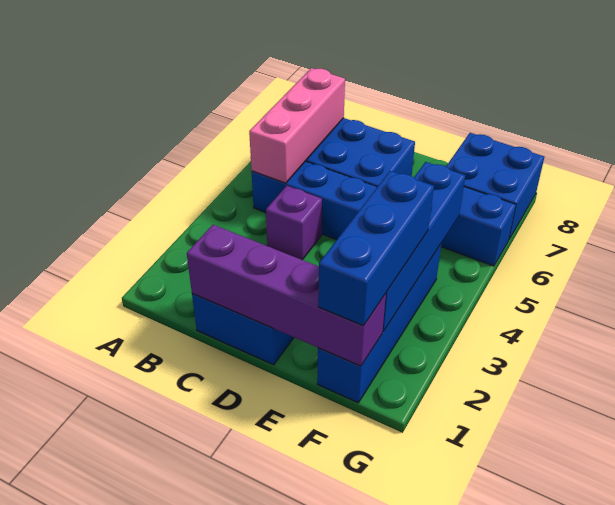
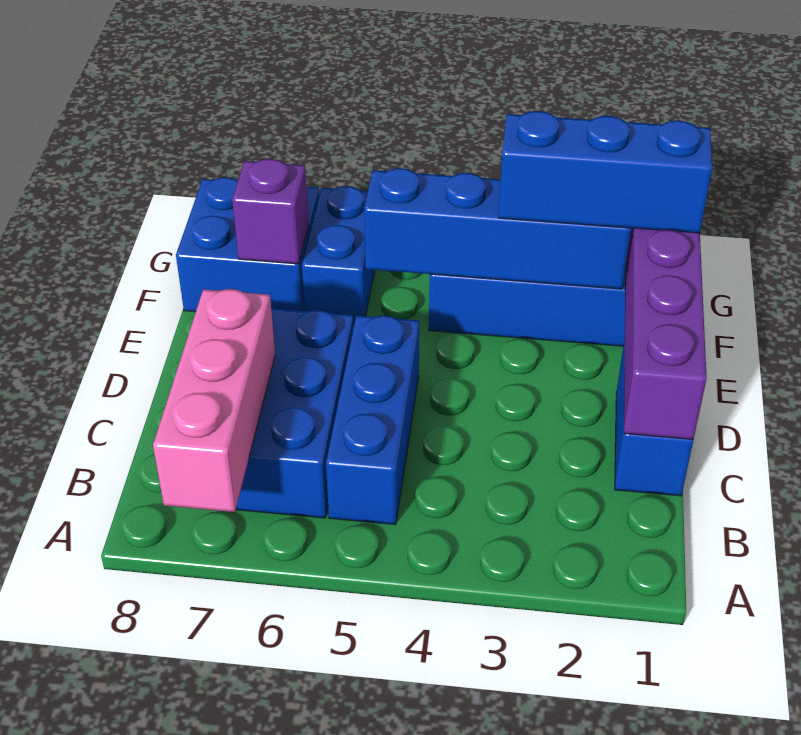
pink brick B5:B7 level 2 -> pink brick A7:C7 level 2
purple brick C4 level 1 -> purple brick F7 level 2

